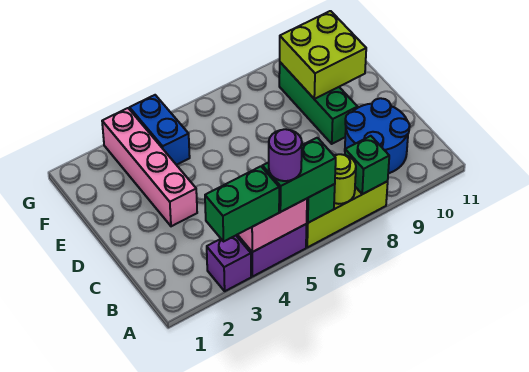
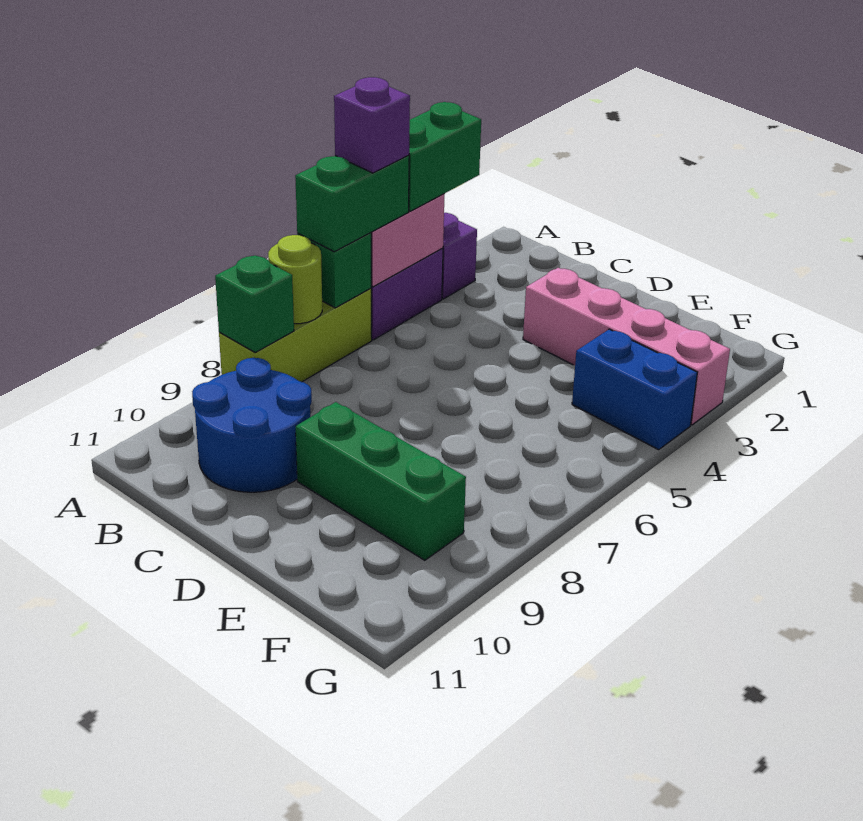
purple round brick A5 level 4 -> purple brick A5 level 4
lime brick E9:F10 level 2 -> none

